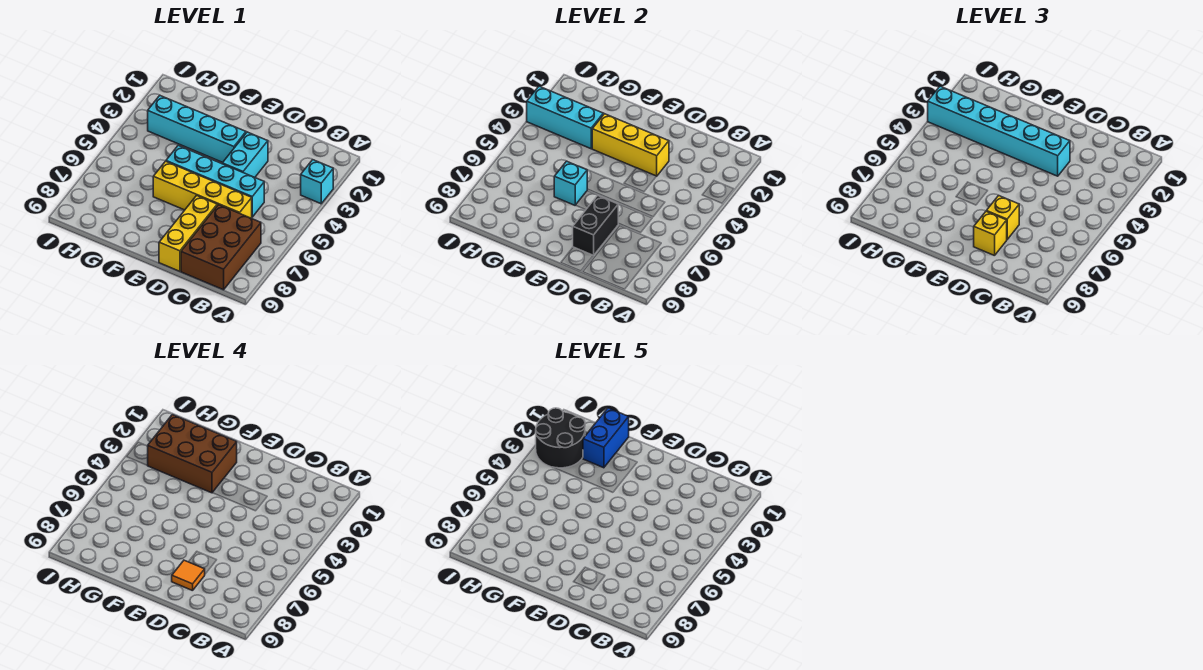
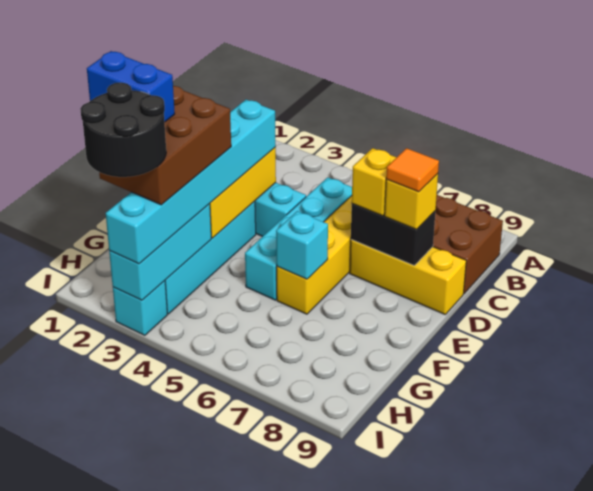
cyan brick A3 level 1 -> cyan brick I3 level 1

